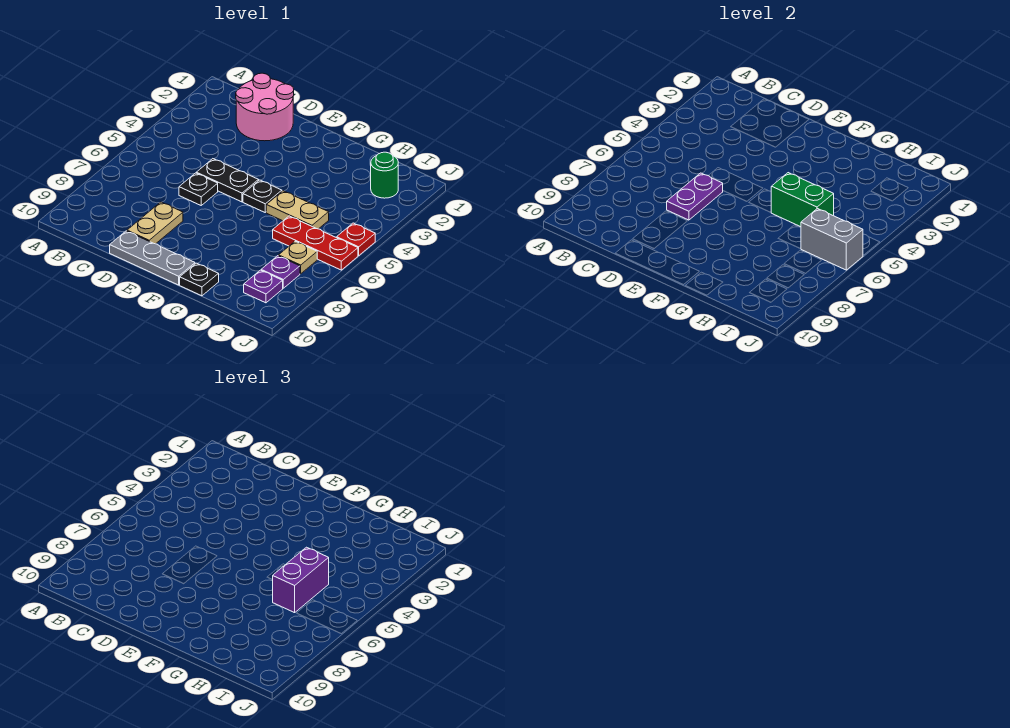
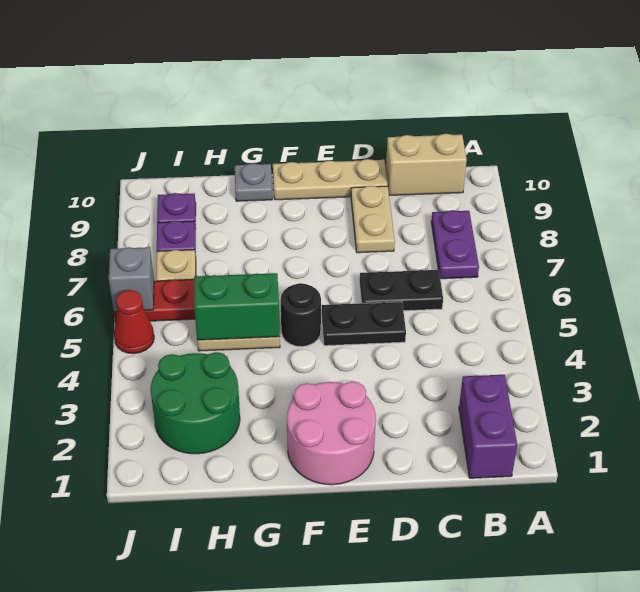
none -> tan brick B10:C10 level 1
pink round brick C1:D2 level 1 -> pink round brick E1:F2 level 1
black plate D6 level 1 -> black plate C6:D6 level 1
purple plate D6:D7 level 2 -> purple plate B7:B8 level 1
grey plate D10:F10 level 1 -> tan plate D10:F10 level 1
black plate F5 level 1 -> black round brick F5 level 1
black plate G10 level 1 -> grey plate G10 level 1
purple brick H5:H6 level 3 -> purple brick B1:B2 level 1
green round brick I2 level 1 -> green round brick H2:I3 level 1
grey brick I6:J6 level 2 -> grey brick J6 level 2
red plate J5 level 1 -> red cone J5 level 1

